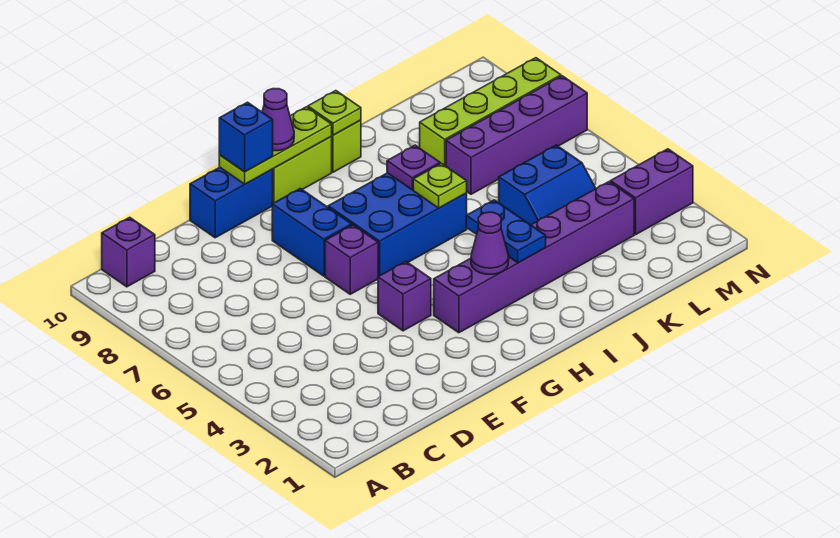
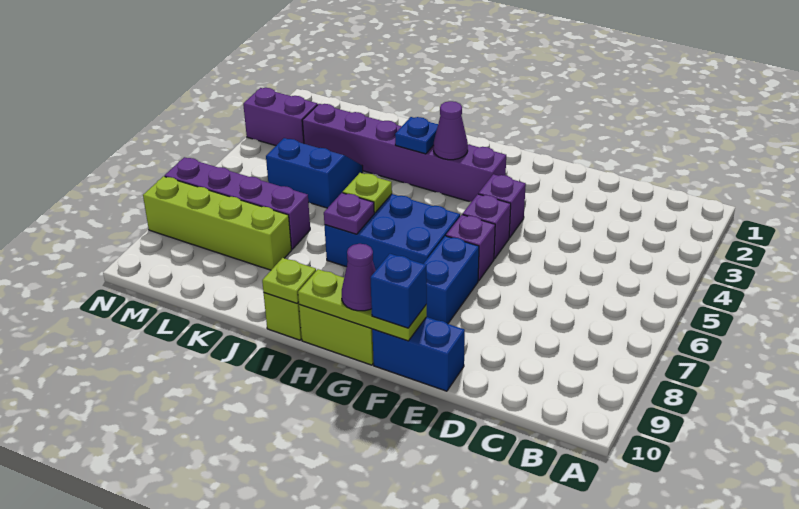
purple brick B10 level 1 -> purple brick F5 level 1
blue plate I3:I4 level 2 -> blue plate I3 level 2

